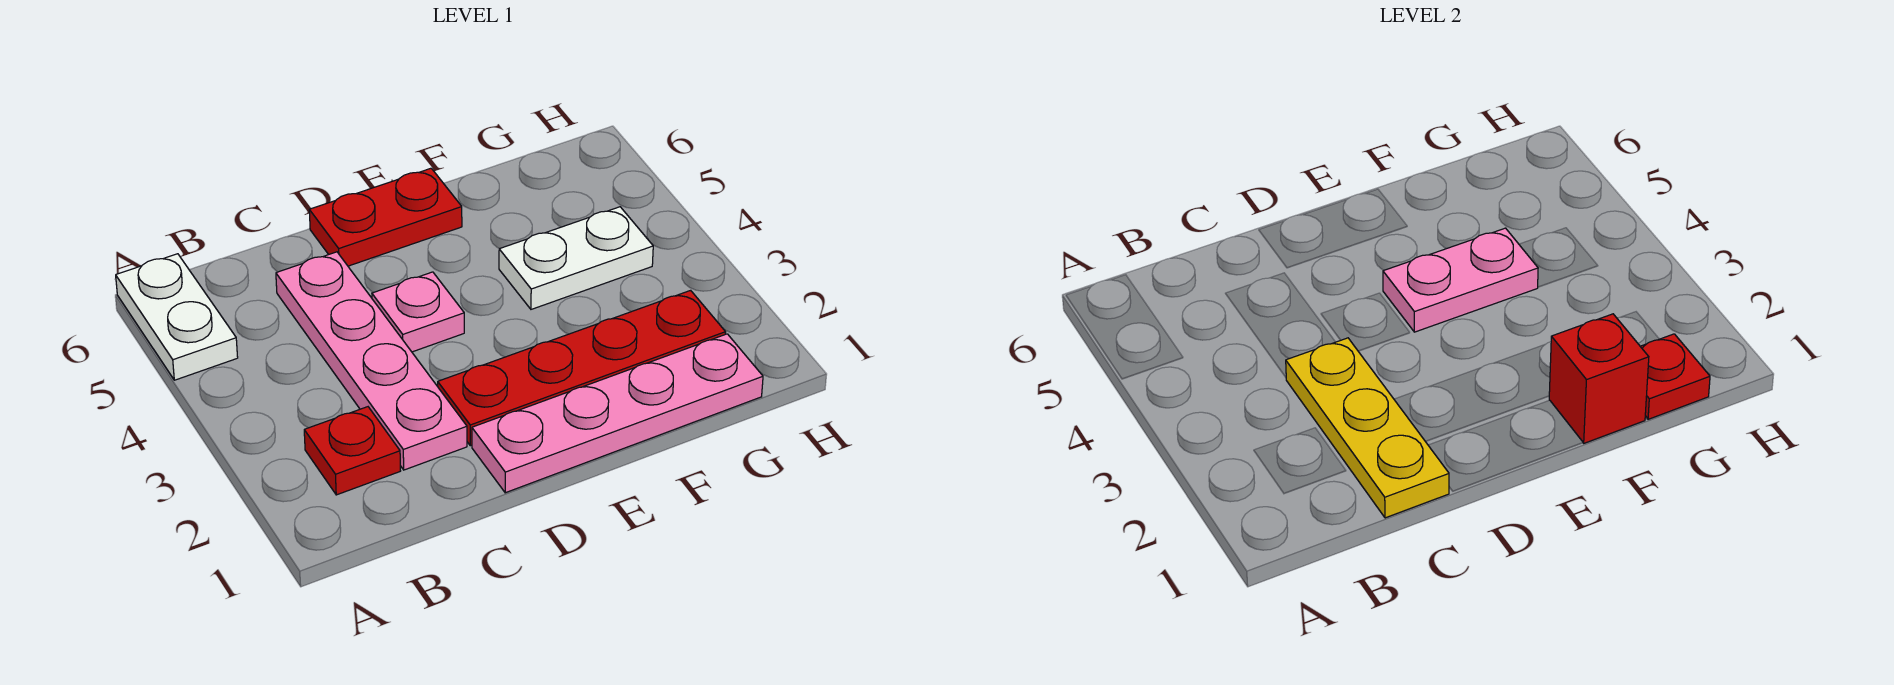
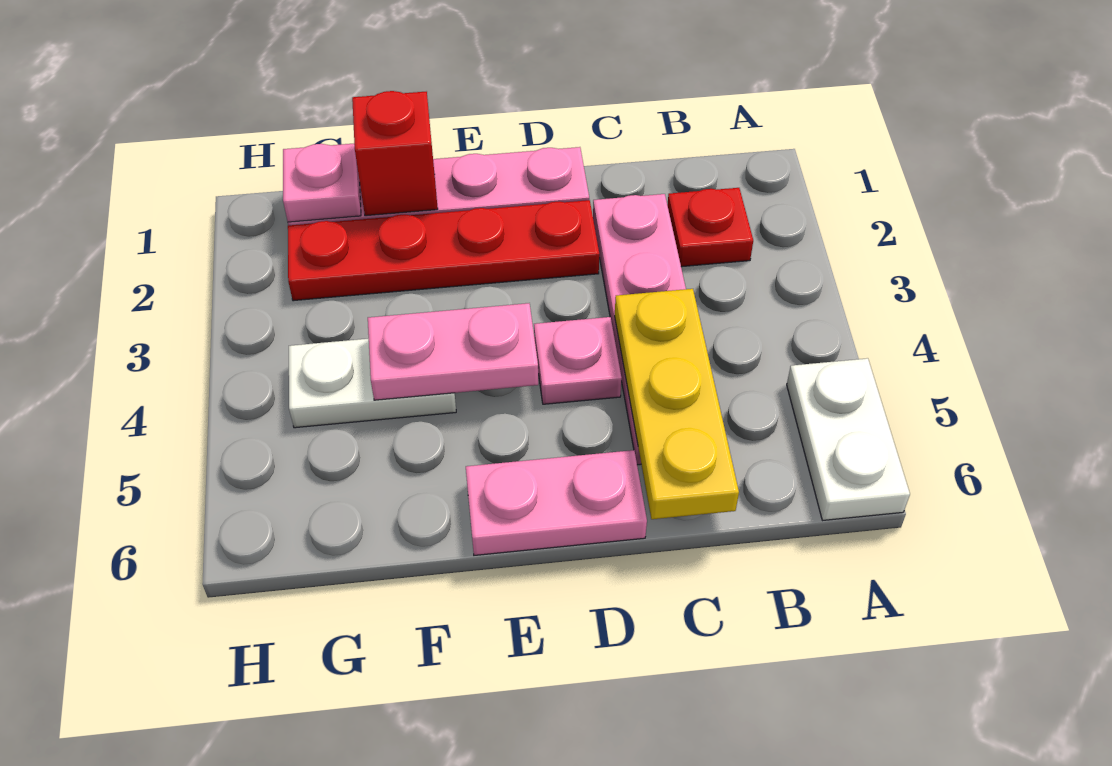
yellow plate C1:C3 level 2 -> yellow plate C4:C6 level 2
red plate D6:E6 level 1 -> pink plate D6:E6 level 1
red plate G1 level 2 -> pink plate G1 level 2

